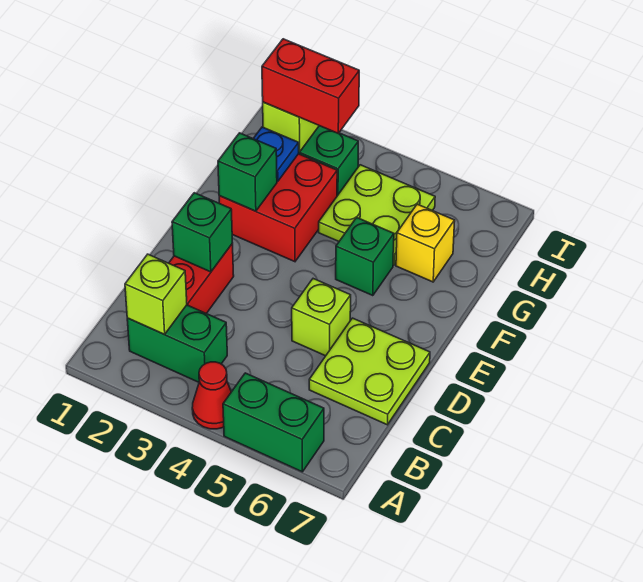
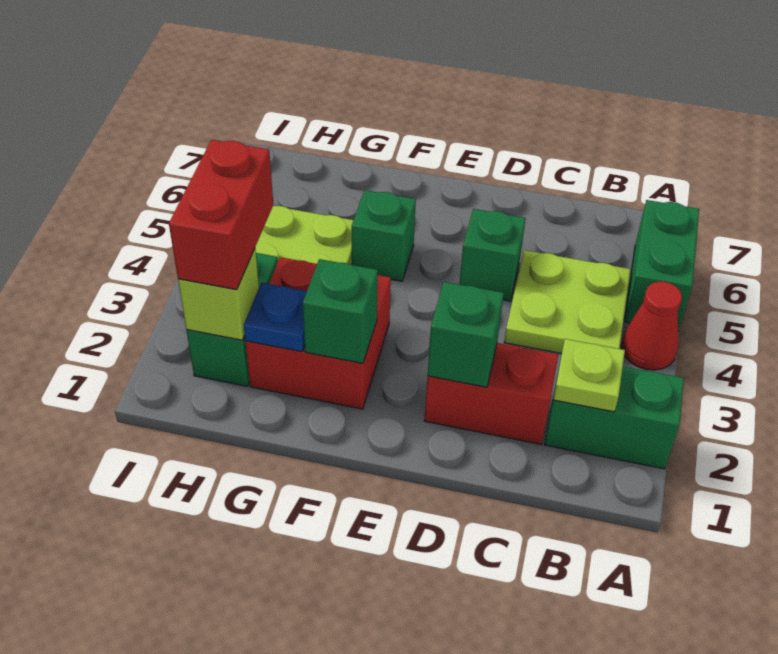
green brick B2:B3 level 1 -> green brick A2:B2 level 1
lime brick B2 level 2 -> lime plate B2 level 2
lime plate C6:D7 level 1 -> lime plate B4:C5 level 1
lime brick D5 level 1 -> green brick D5 level 1
yellow brick G6 level 1 -> none

